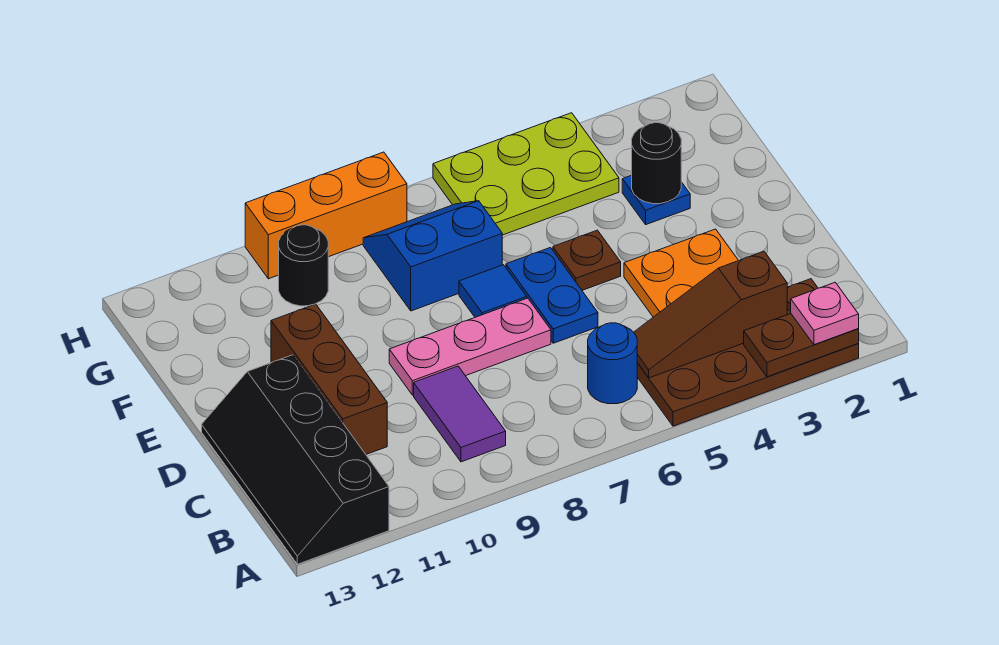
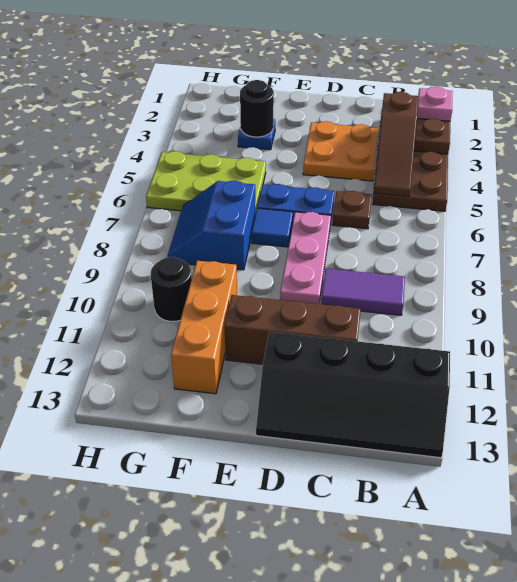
blue round brick B6 level 1 -> none
brown plate E5 level 1 -> brown plate C6 level 1
lime plate G4:H6 level 1 -> lime plate F5:H6 level 1
orange brick H8:H10 level 1 -> orange brick F10:F12 level 1

